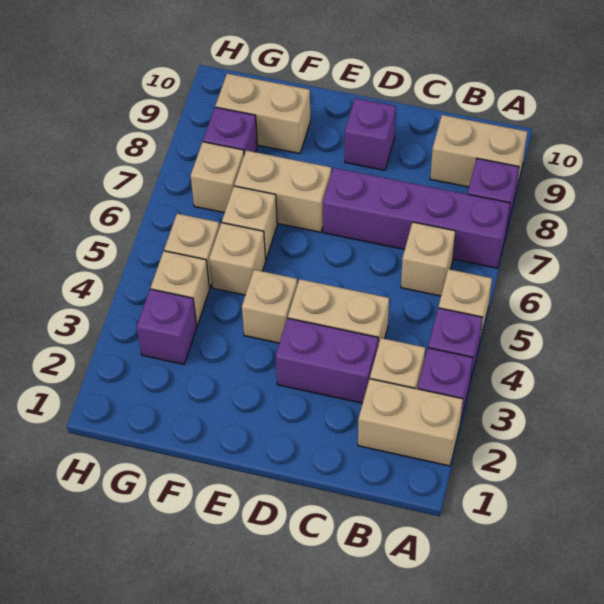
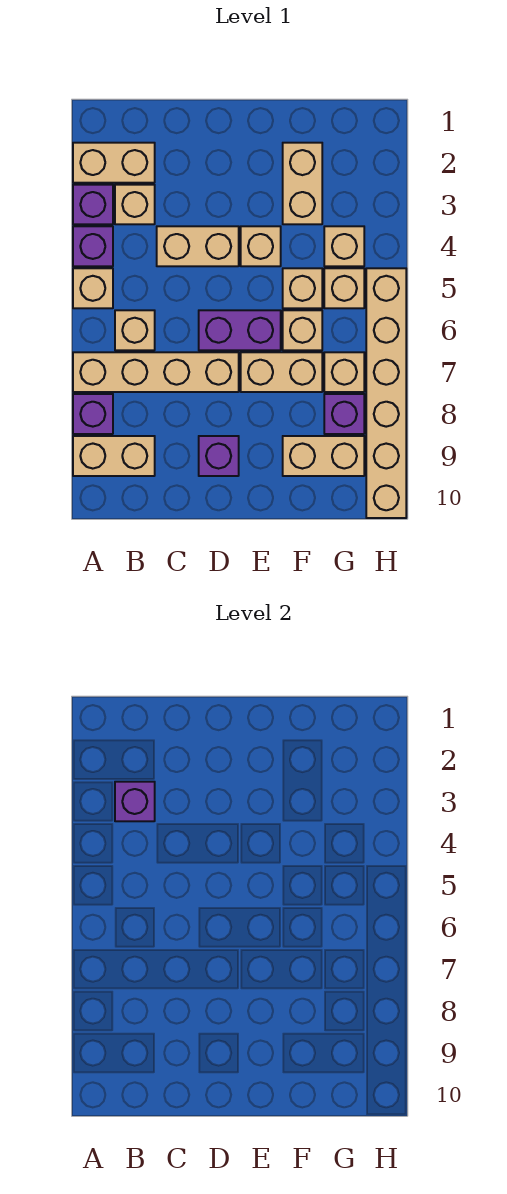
purple brick A7:D7 level 1 -> tan brick A7:D7 level 1
purple brick C3:D3 level 1 -> purple brick D6:E6 level 1
none -> tan brick F2:F3 level 1
purple brick G3 level 1 -> purple brick B3 level 2
none -> tan brick H5:H10 level 1

